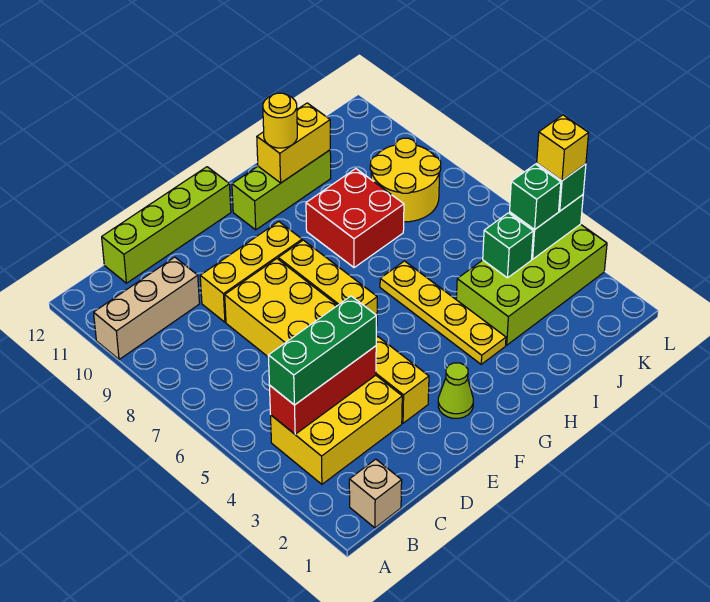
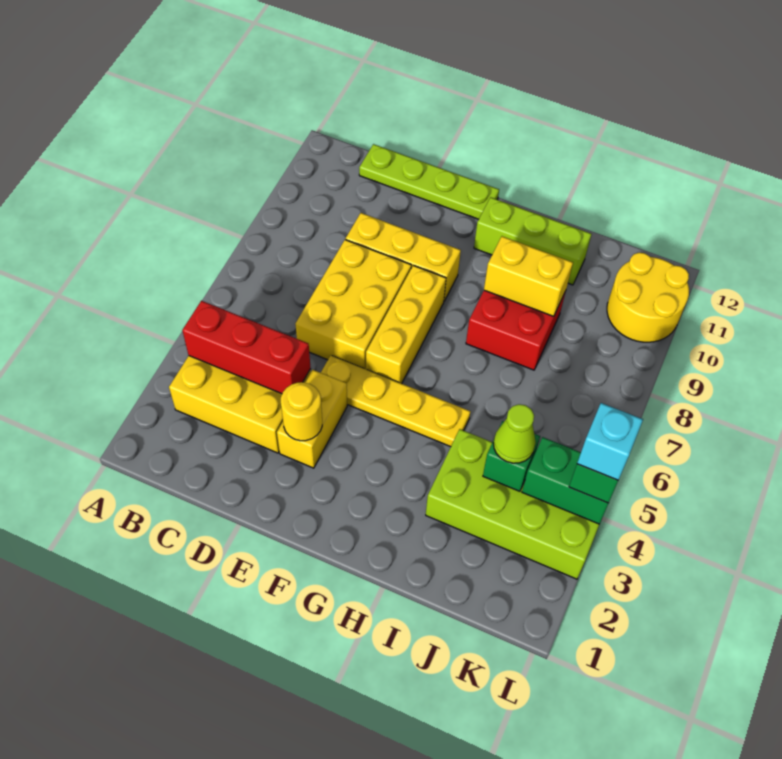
tan brick A10:C10 level 1 -> none
tan brick B1 level 1 -> none
green brick B4:D4 level 3 -> none
lime brick C12:F12 level 1 -> lime plate C12:F12 level 1
lime cone F2 level 1 -> lime cone J4 level 3
yellow plate H3:H6 level 1 -> yellow plate E5:H5 level 1
yellow brick H11:I11 level 2 -> yellow brick H9:I9 level 2
yellow round brick H11 level 3 -> yellow round brick E3 level 2
yellow round brick J8:K9 level 1 -> yellow round brick K10:L11 level 1
green brick K4 level 3 -> none
yellow brick L4 level 4 -> cyan brick L4 level 4

